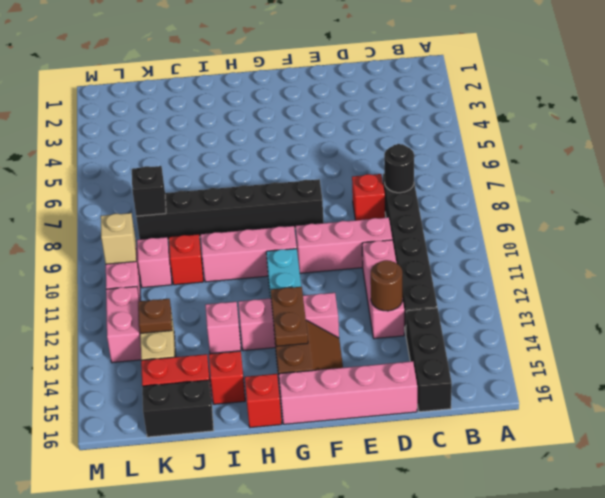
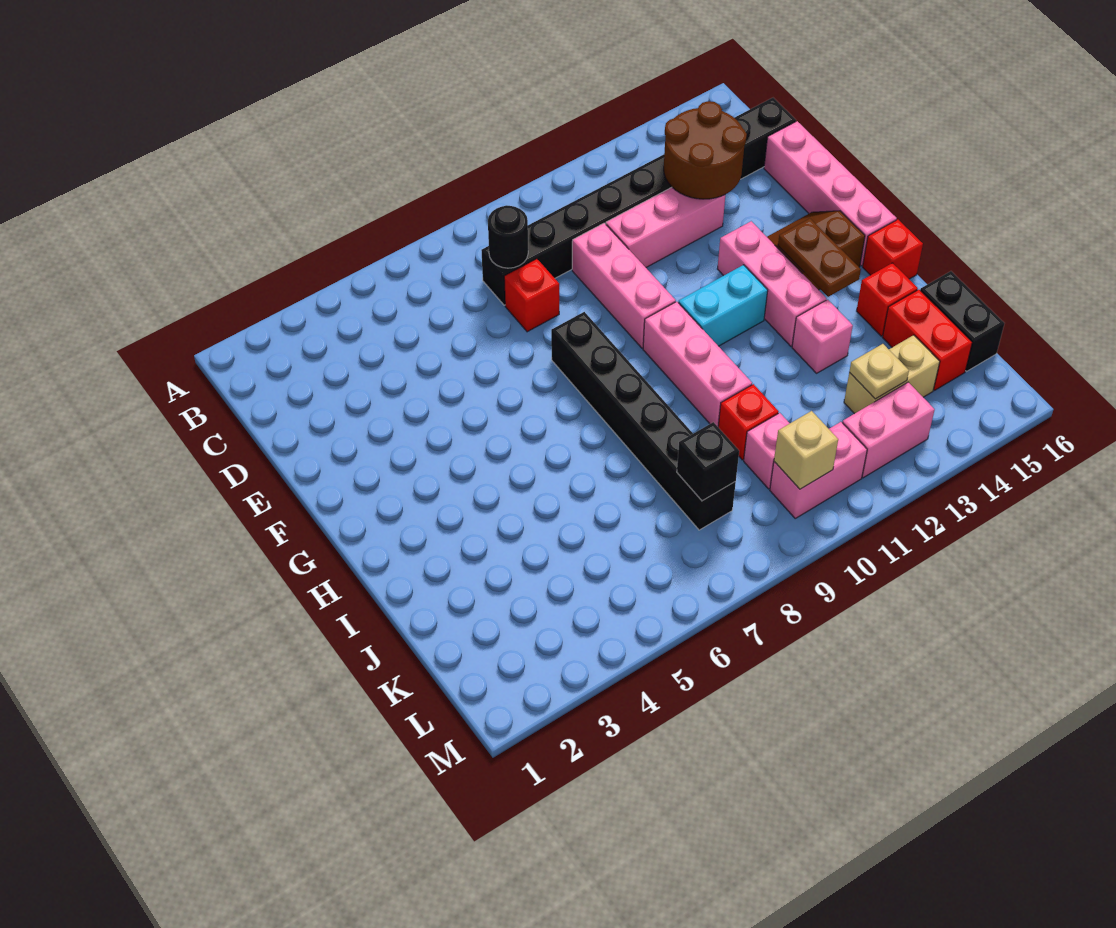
brown round brick D13 level 2 -> brown round brick C13:D14 level 2
brown plate G13:G14 level 2 -> brown plate G14:H14 level 2
brown plate K13 level 2 -> tan plate K13 level 2

